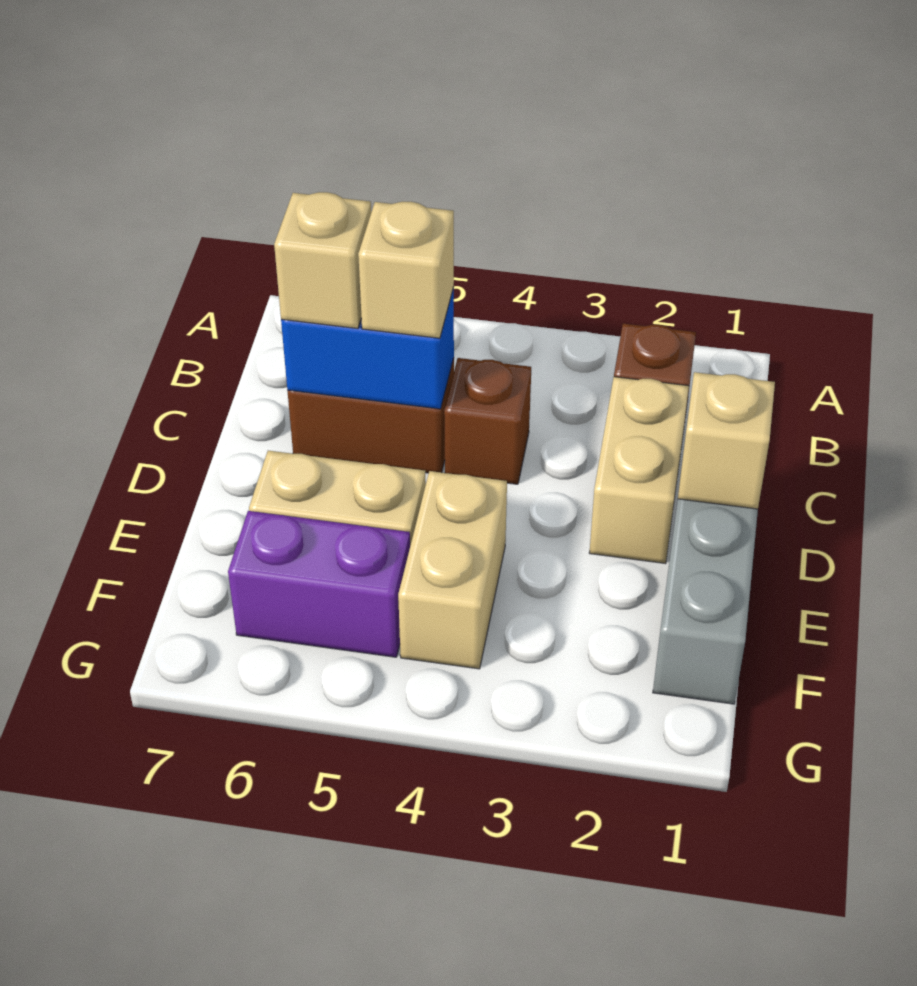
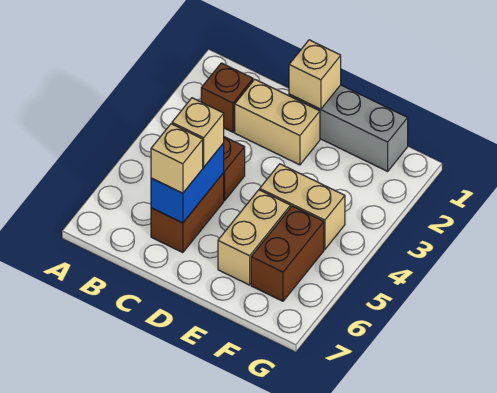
purple brick F5:F6 level 1 -> brown brick F5:F6 level 1

